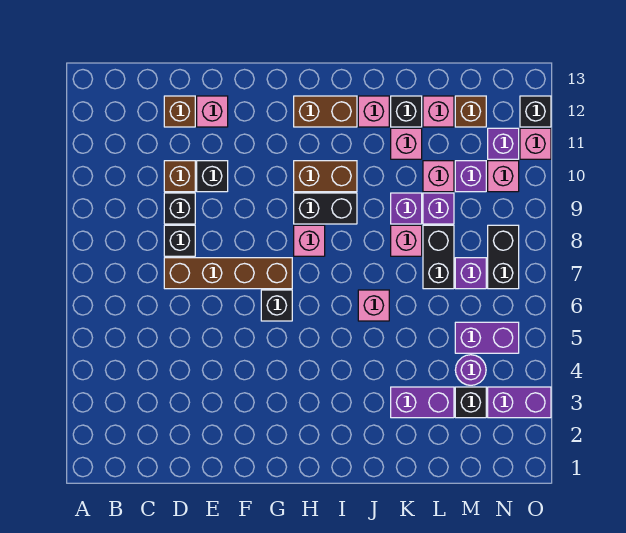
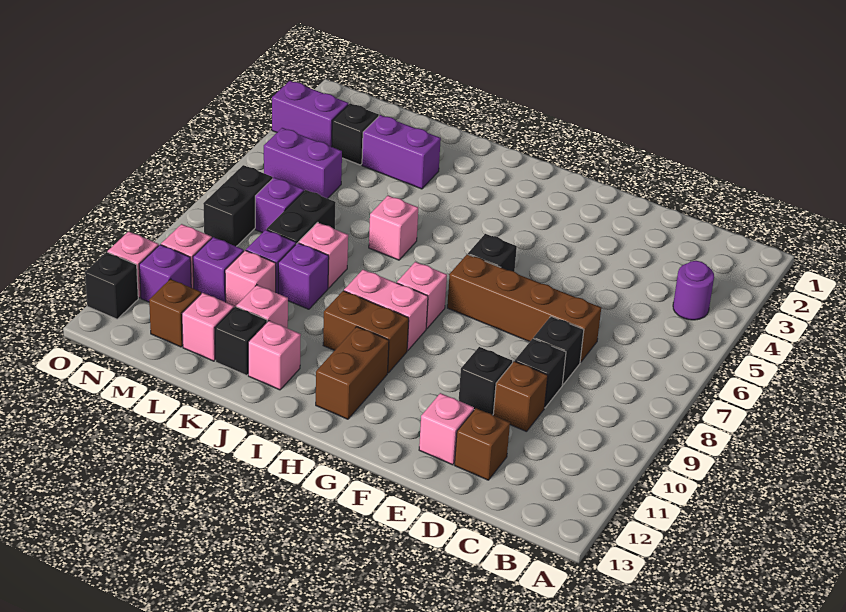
black brick H9:I9 level 1 -> pink brick H9:I9 level 1
brown brick H12:I12 level 1 -> brown brick H11:H12 level 1
purple round brick M4 level 1 -> purple round brick B4 level 1

